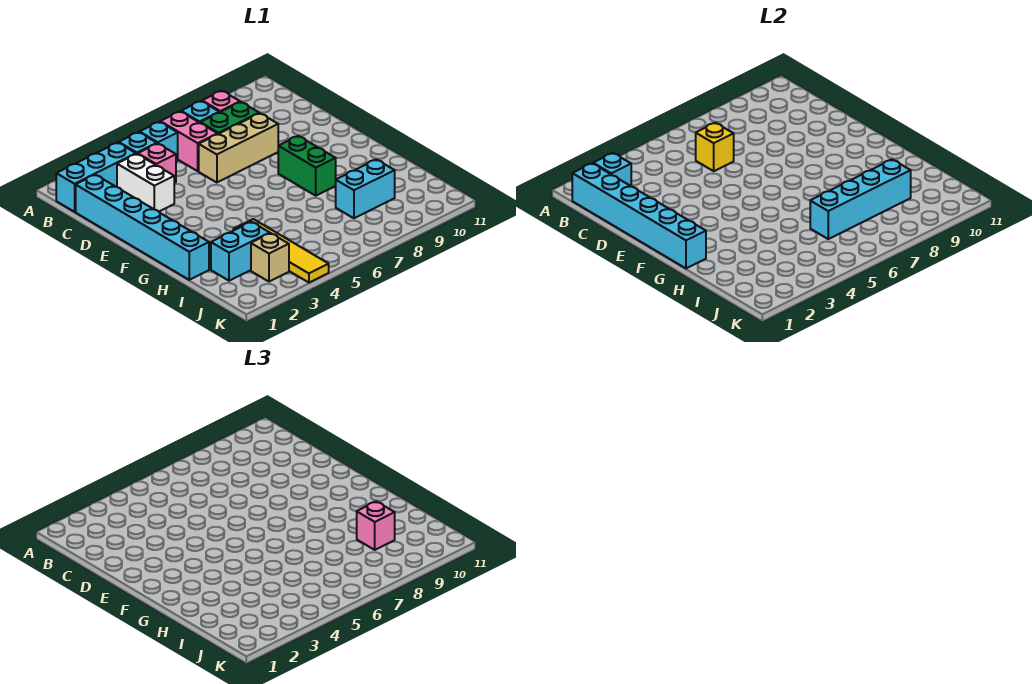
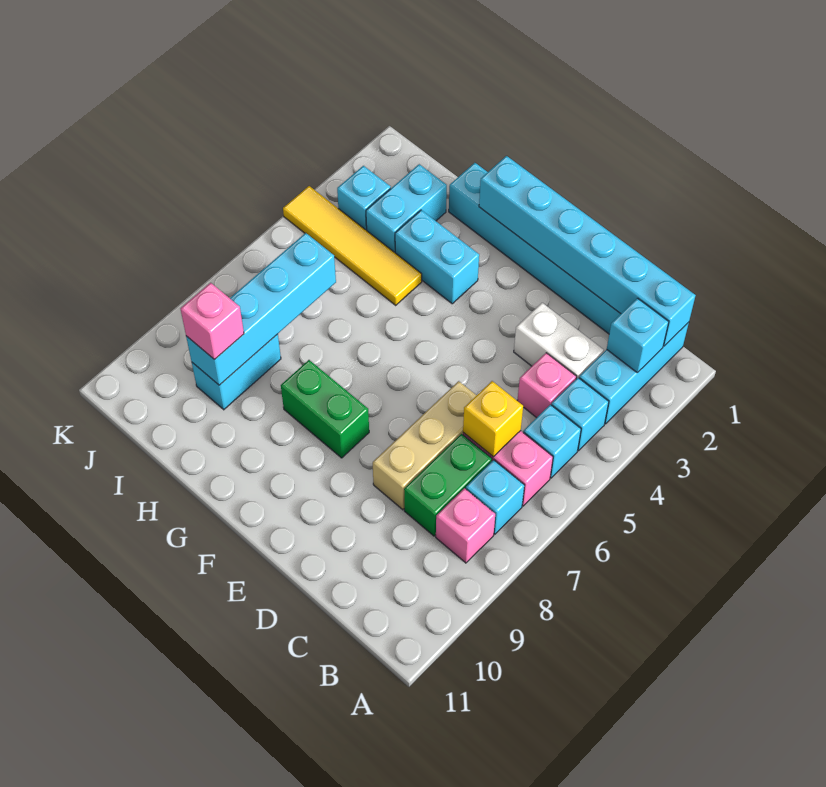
none -> cyan brick G3:H3 level 1
tan brick J3 level 1 -> cyan brick J3 level 1

